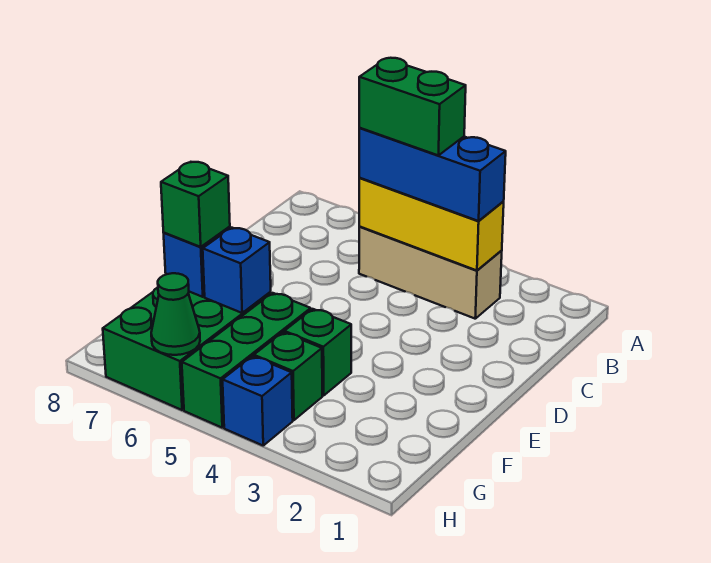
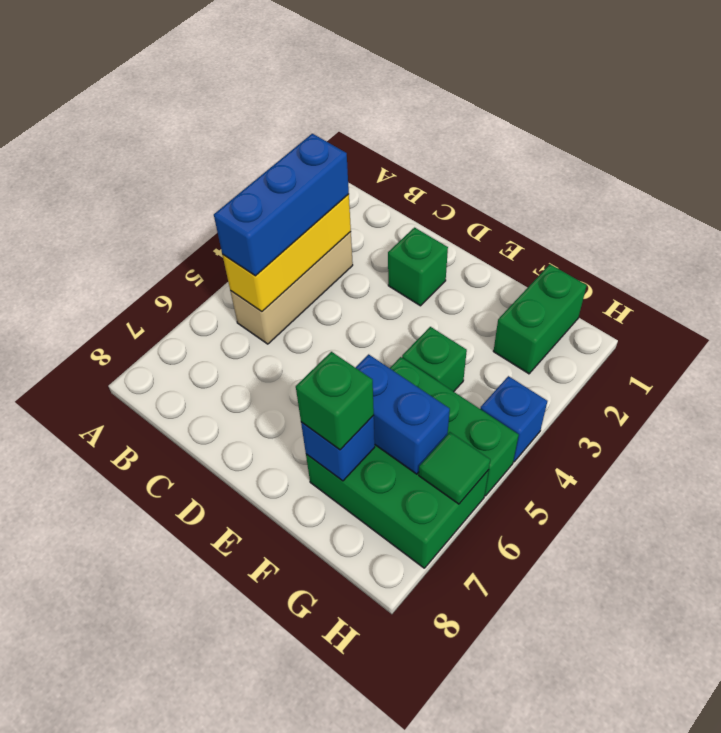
green brick B4:B5 level 4 -> green brick G1:G2 level 1
blue brick F6 level 2 -> blue brick F6:G6 level 2
green brick G4 level 1 -> green brick D2 level 1
green cone H6 level 2 -> green tile H6 level 2

